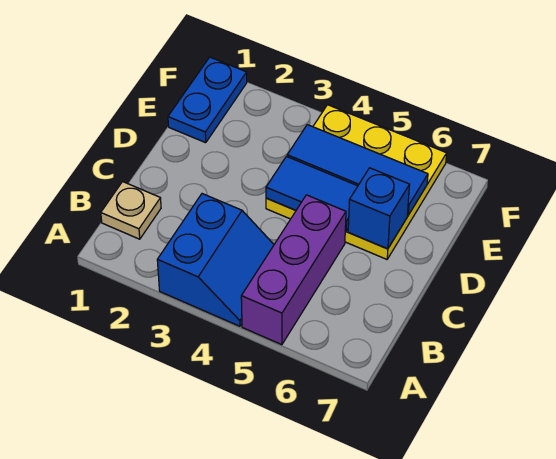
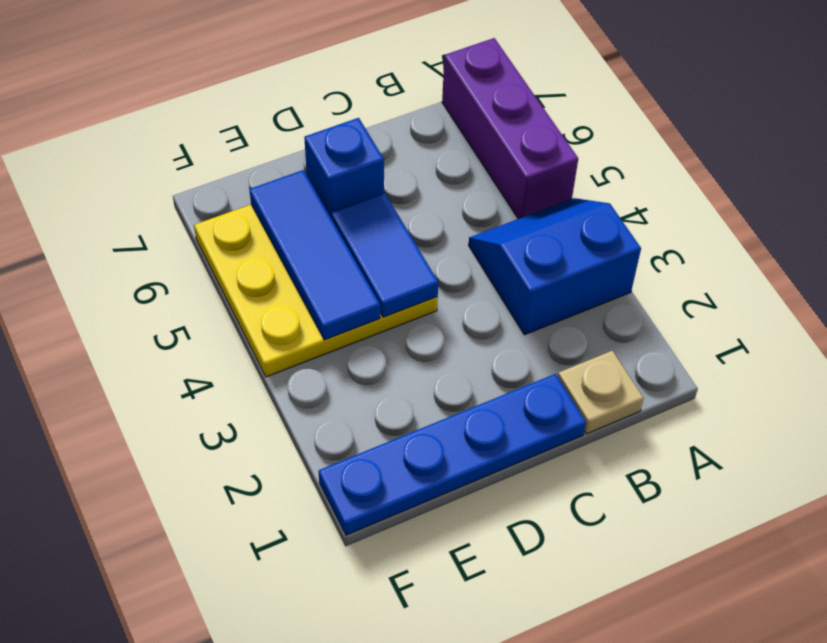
purple brick A5:C5 level 1 -> purple brick A5:A7 level 1
blue plate E1:F1 level 1 -> blue plate C1:F1 level 1

